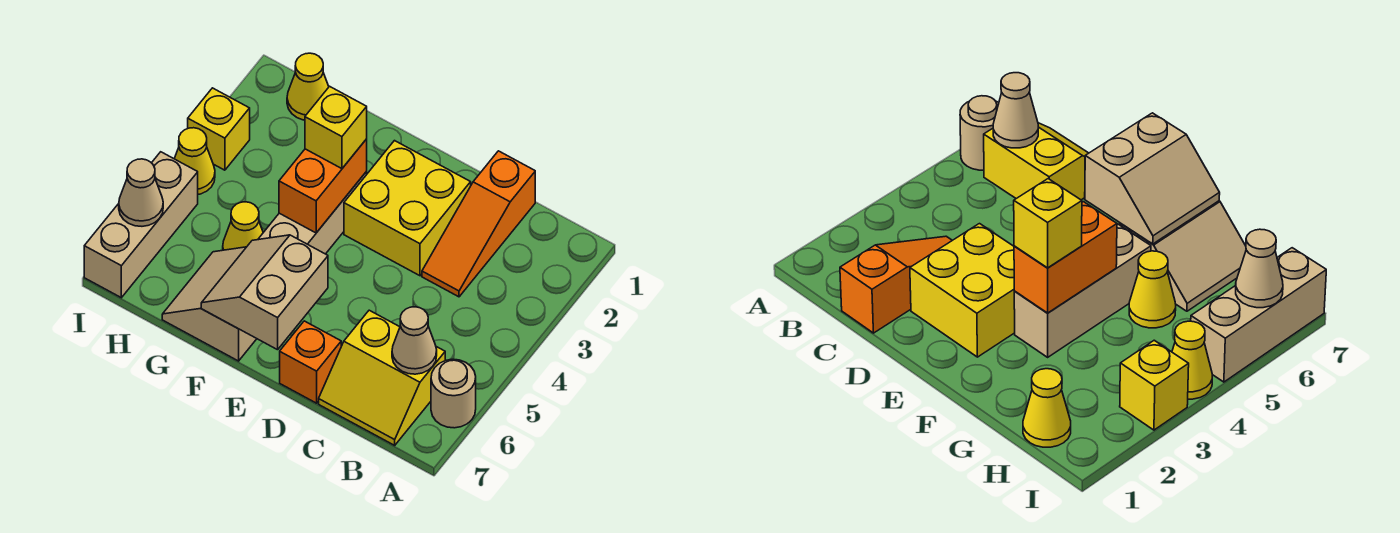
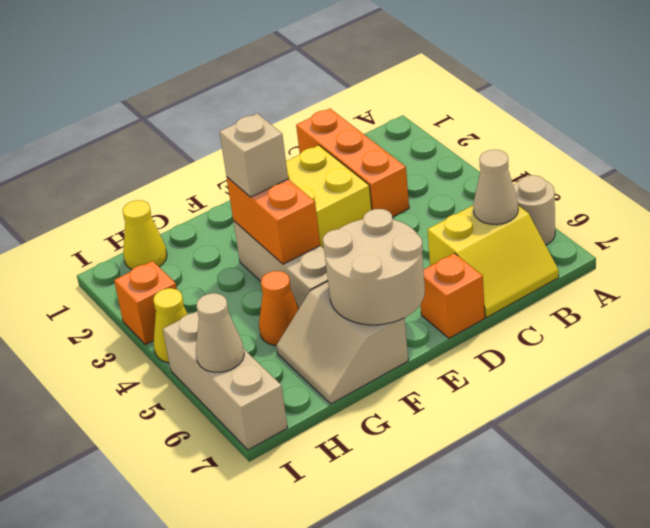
orange slope C1:C3 level 1 top 1 -> orange brick C1:C3 level 1
tan slope E6:F7 level 2 top E -> tan round brick E6:F7 level 2
yellow brick F3 level 3 -> tan brick F3 level 3
yellow cone G5 level 1 -> orange cone G5 level 1
yellow brick I3 level 1 -> orange brick I3 level 1

